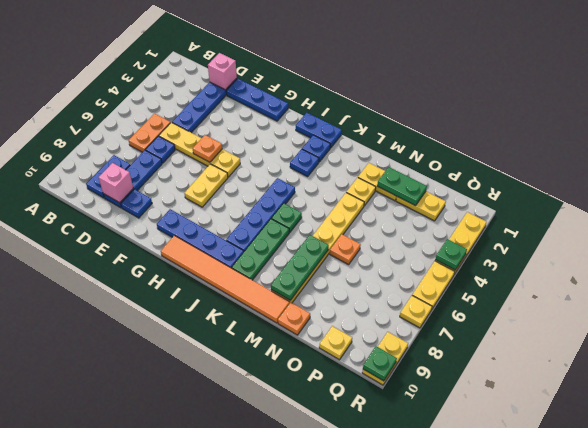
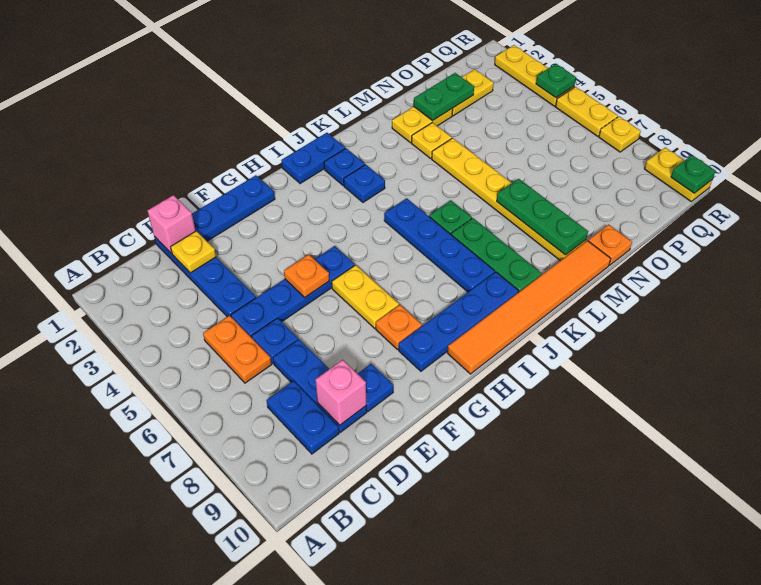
yellow plate D5:G5 level 1 -> blue plate D5:G5 level 1
orange plate N6 level 1 -> orange plate G8 level 1
yellow plate P10 level 1 -> yellow plate D2 level 2

